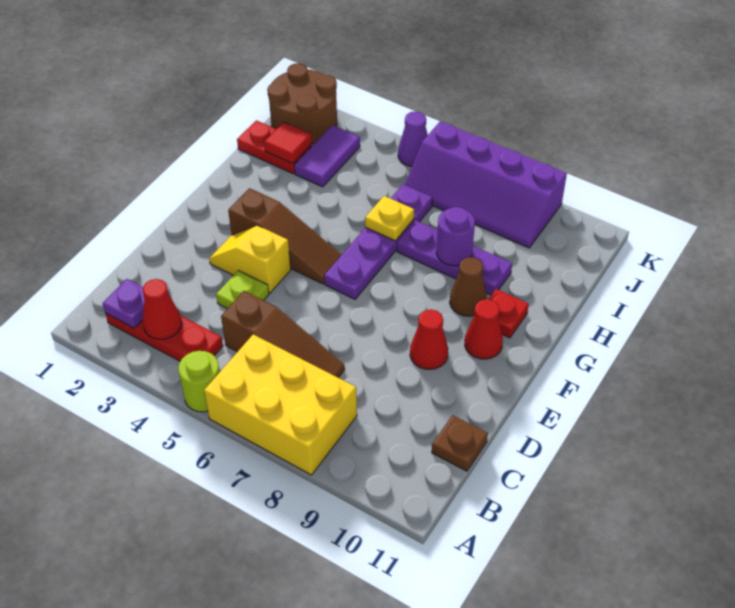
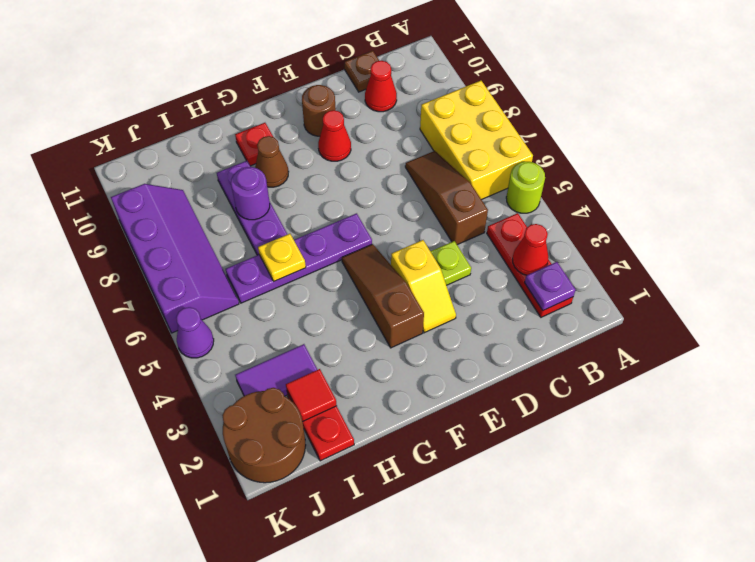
none -> brown round brick E10 level 1
red cone F10 level 1 -> red cone C10 level 1

